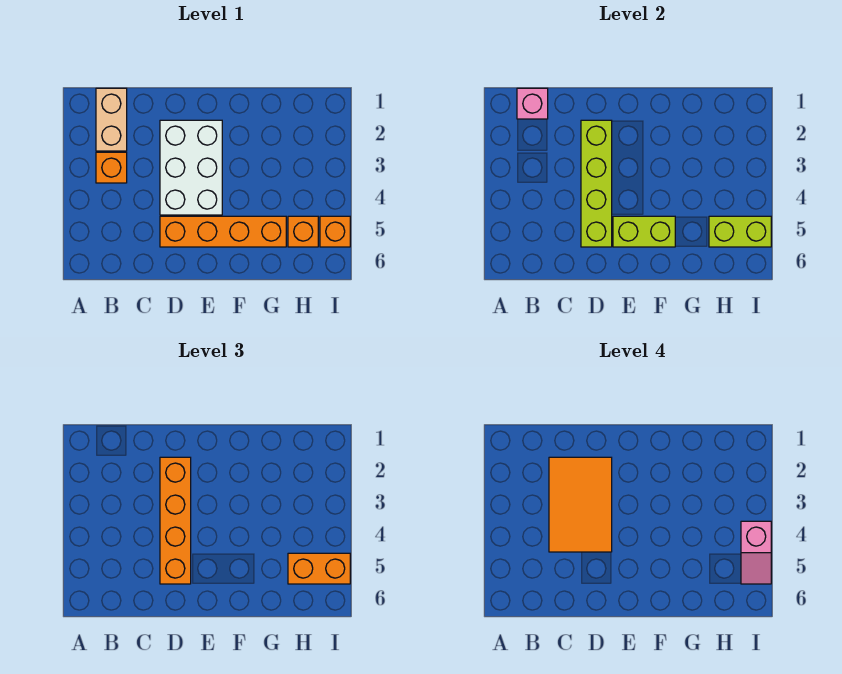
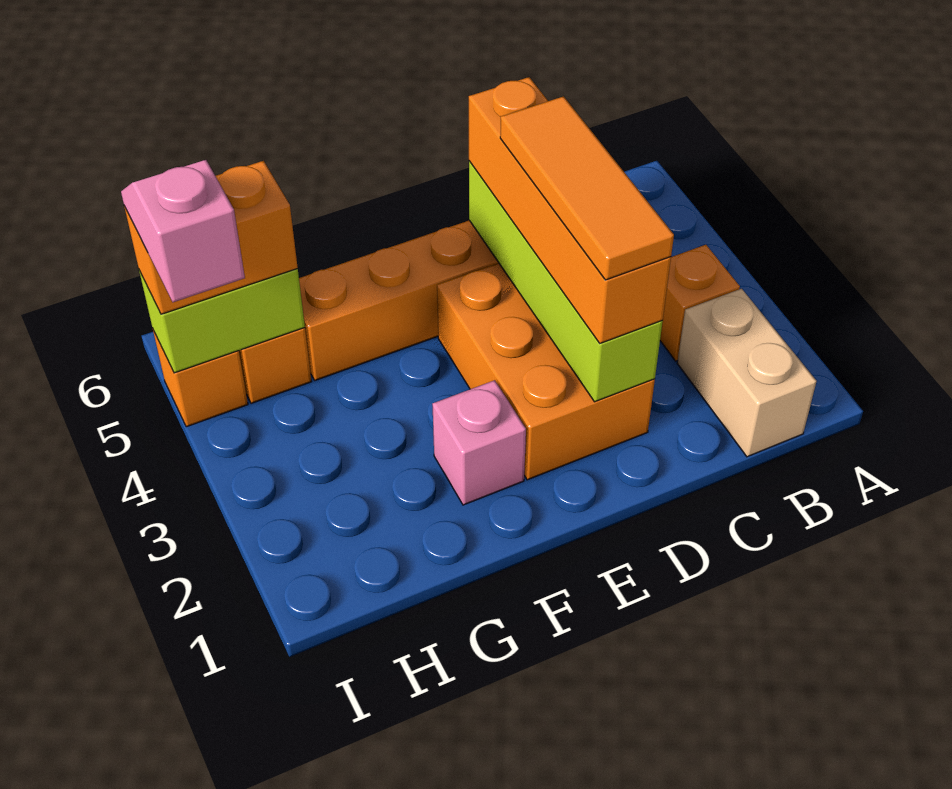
pink brick B1 level 2 -> pink brick F2 level 1
orange tile C2:D4 level 4 -> orange tile D2:D4 level 4
white brick D2:E4 level 1 -> orange brick D2:E4 level 1
lime brick E5:F5 level 2 -> none

